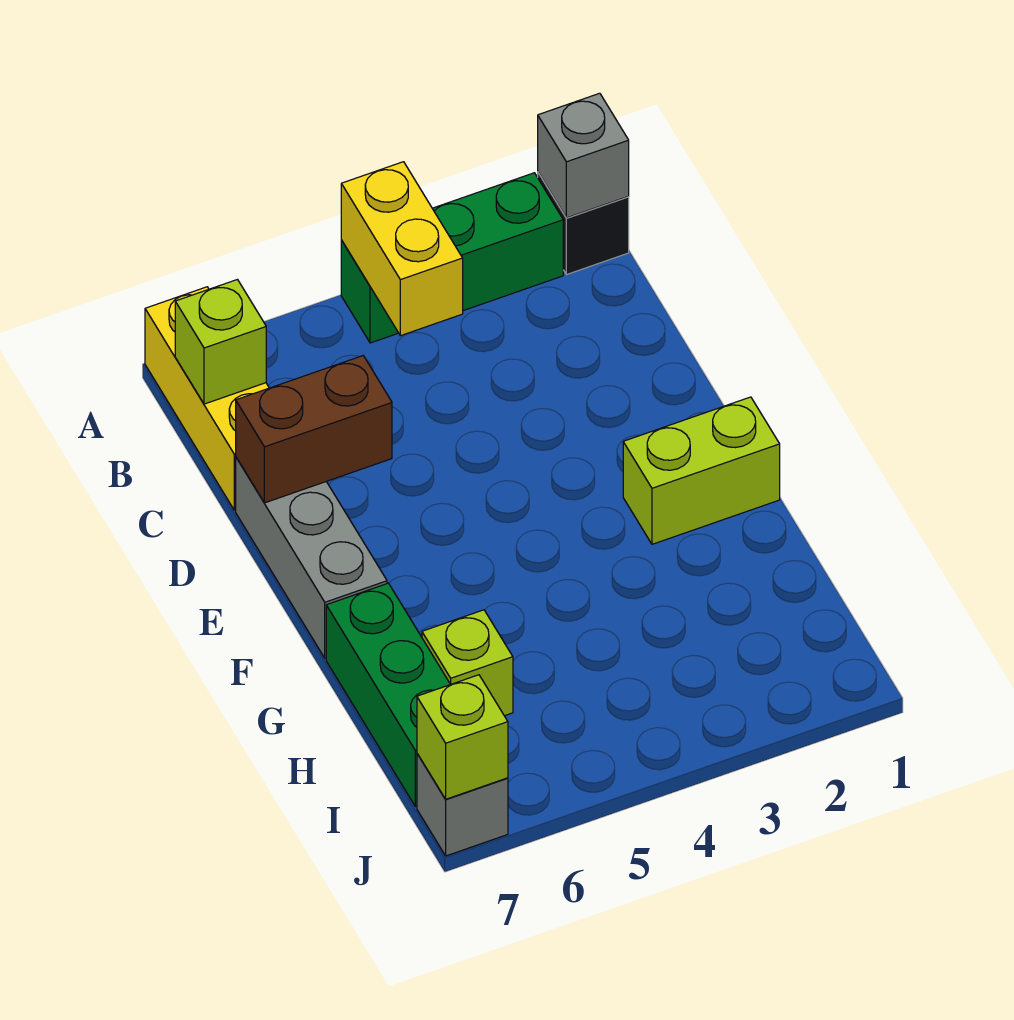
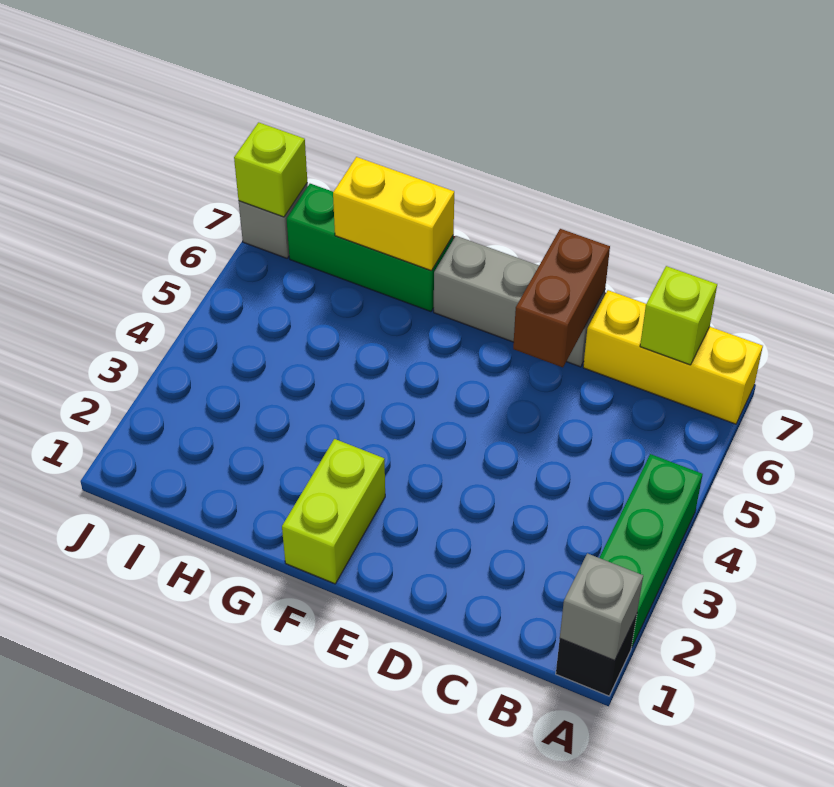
yellow brick A4:B4 level 2 -> yellow brick G7:H7 level 2
lime brick H6 level 1 -> none

